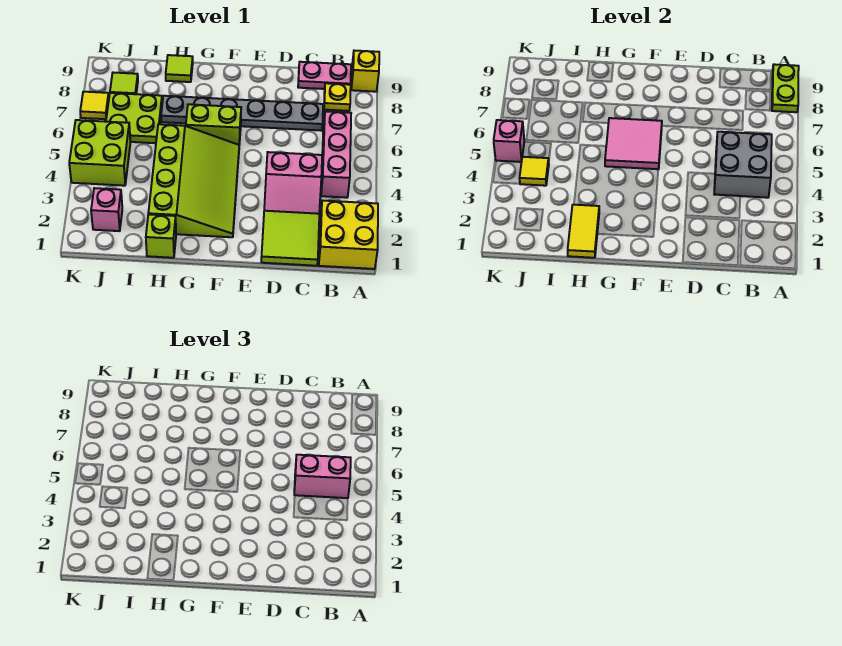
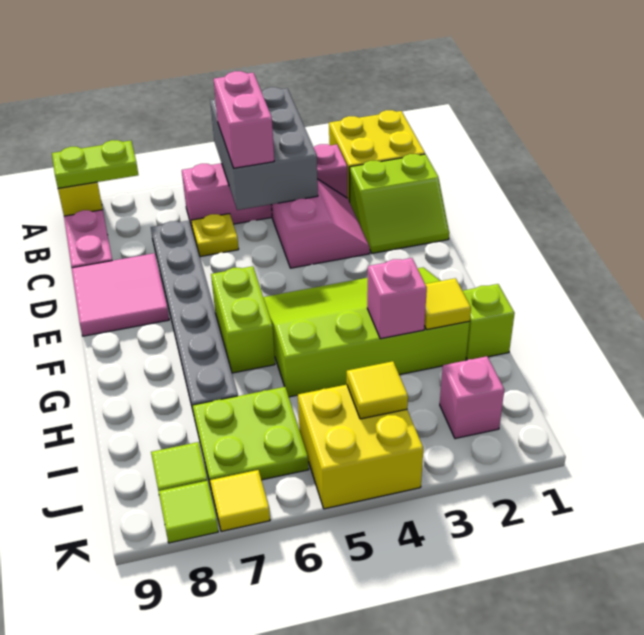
pink brick B4:B6 level 1 -> pink brick B3:B6 level 1
grey brick B4:C5 level 2 -> grey brick A4:C5 level 2
yellow plate B8 level 1 -> yellow plate C6 level 1
lime tile C1:D2 level 1 -> lime slope C1:D2 level 1 top C
pink tile F5:G6 level 2 -> pink tile D8:E9 level 1
yellow tile H1:H2 level 2 -> yellow tile H2 level 2
lime tile H9 level 1 -> lime tile K8 level 1
lime brick J4:K5 level 1 -> yellow brick J4:K5 level 1
pink brick K5 level 2 -> pink brick H3 level 2

